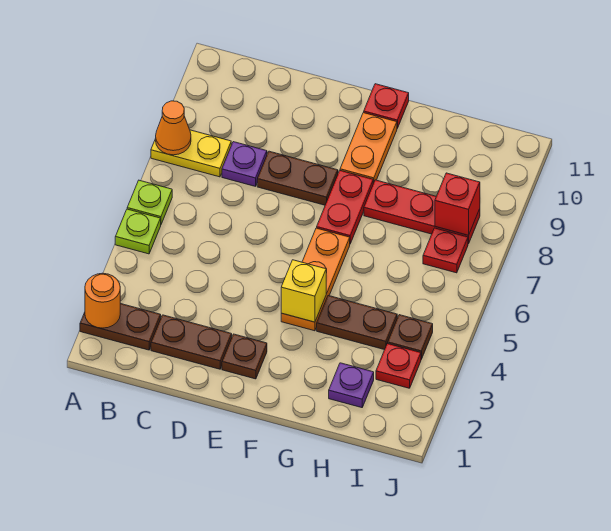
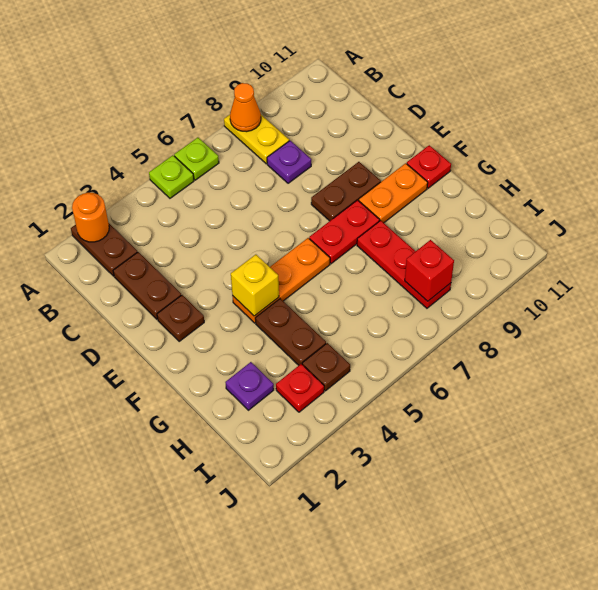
brown plate D8:E8 level 1 -> brown plate E8:E9 level 1
red plate I7 level 1 -> none

